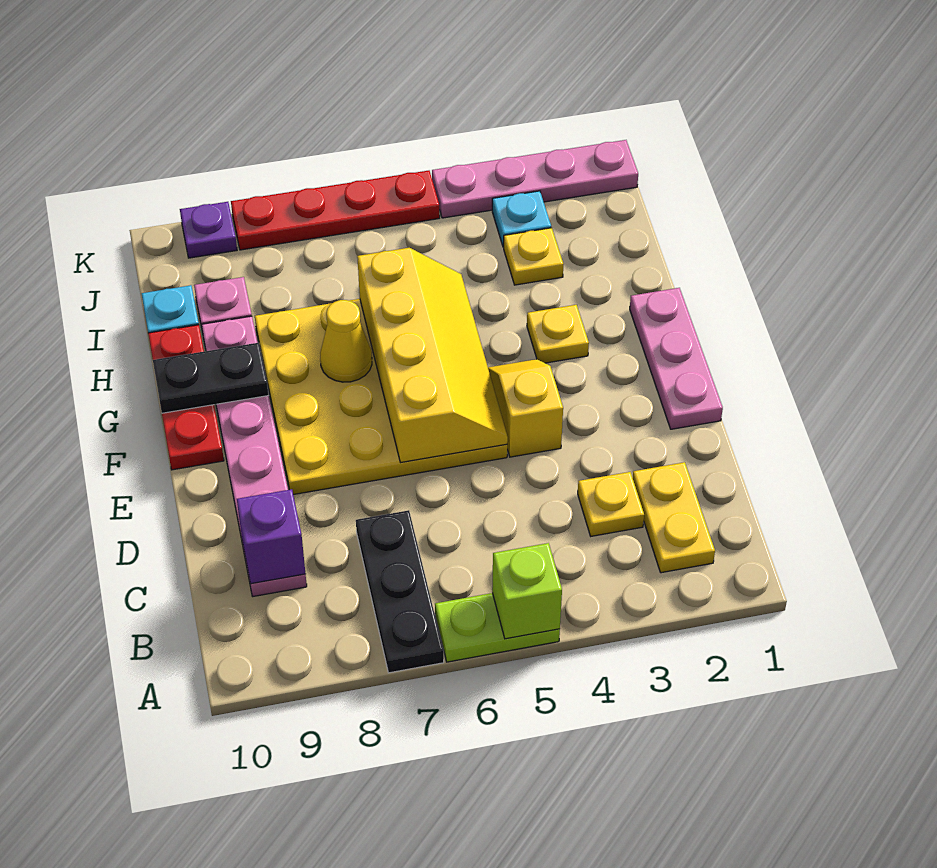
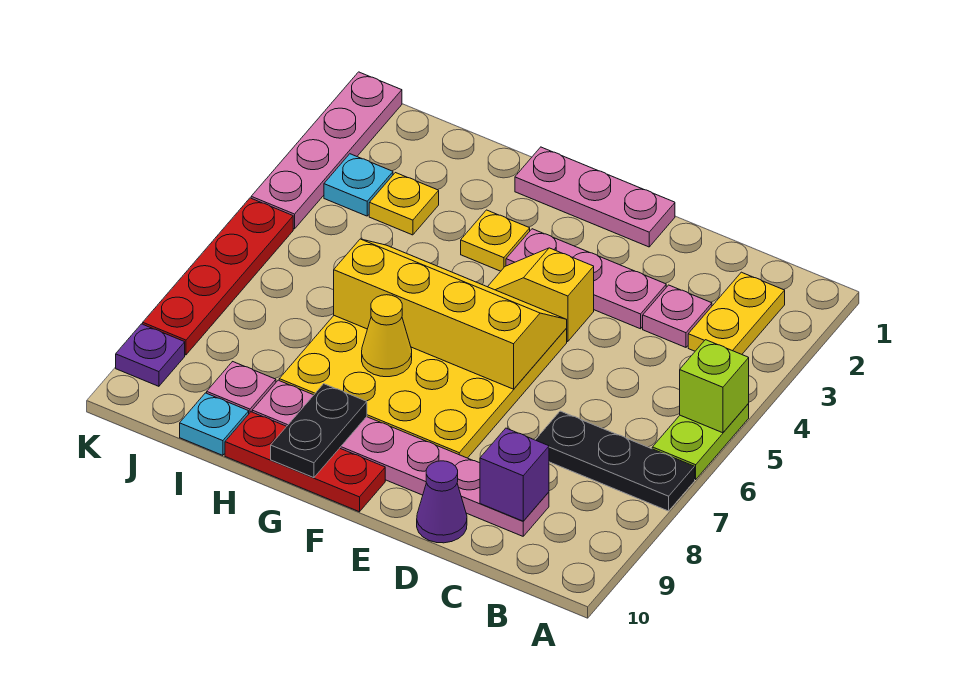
yellow plate B2:C2 level 1 -> yellow plate B2:B3 level 1
yellow plate C3 level 1 -> pink plate C3 level 1
none -> pink plate D3:F3 level 1
none -> purple cone D10 level 1

